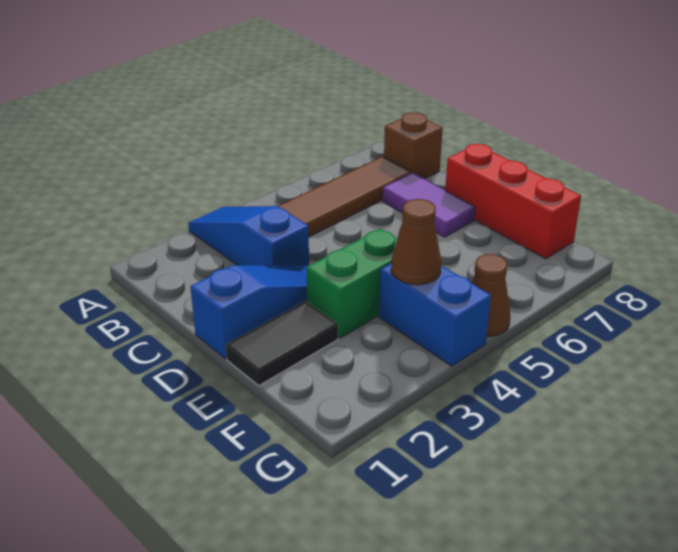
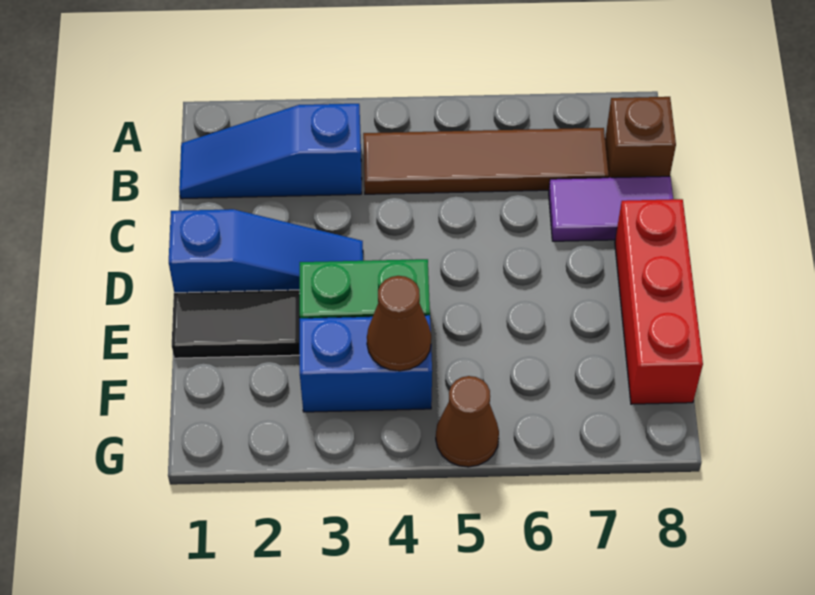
blue slope A3:C3 level 1 top C -> blue slope B1:B3 level 1 top 3
purple tile C7:D7 level 1 -> purple tile C7:C8 level 1
blue brick F4:G4 level 1 -> blue brick F3:F4 level 1

